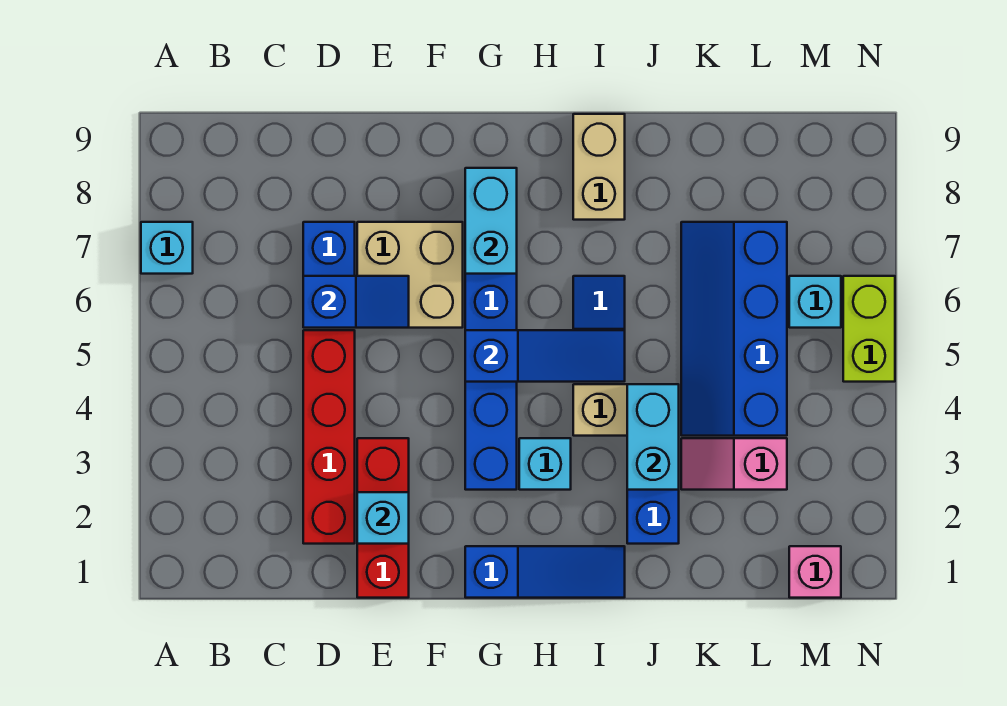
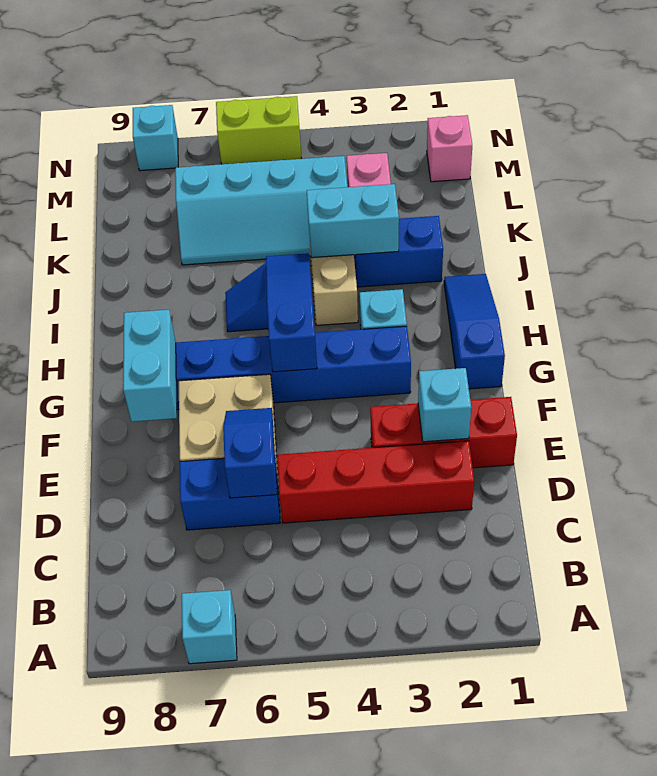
cyan brick G7:G8 level 2 -> cyan brick F8:G8 level 2
tan brick I8:I9 level 1 -> none
blue slope K4:L7 level 1 top L -> cyan slope K4:L7 level 1 top L
cyan brick M6 level 1 -> cyan brick N8 level 1

